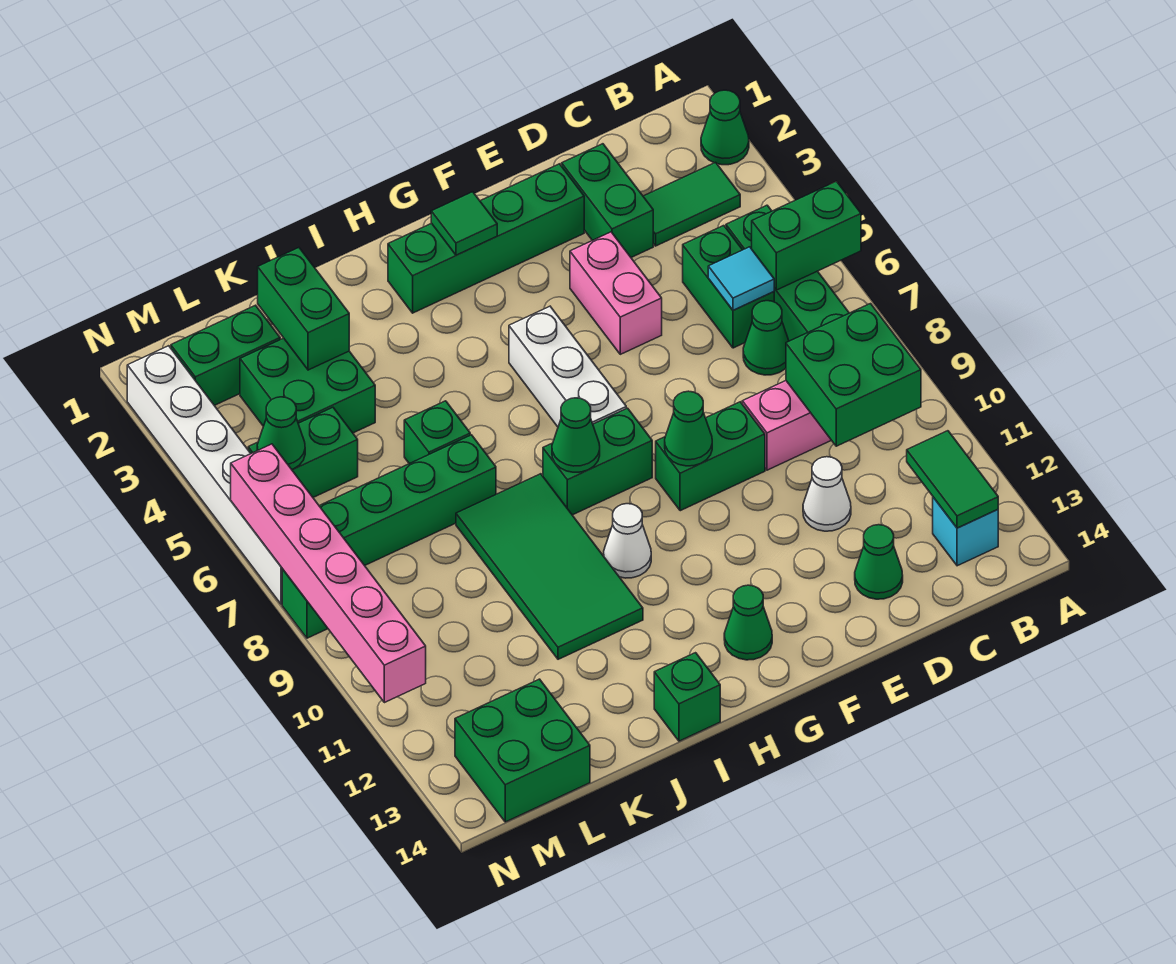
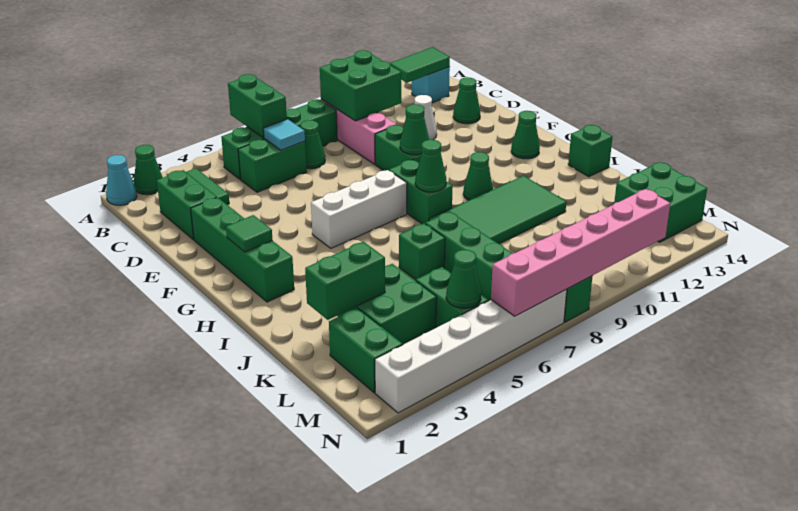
none -> cyan cone A1 level 1
green brick D2:D3 level 1 -> green brick C2:D2 level 1
pink brick E4:E5 level 1 -> none
white cone H10 level 1 -> green cone H10 level 1

